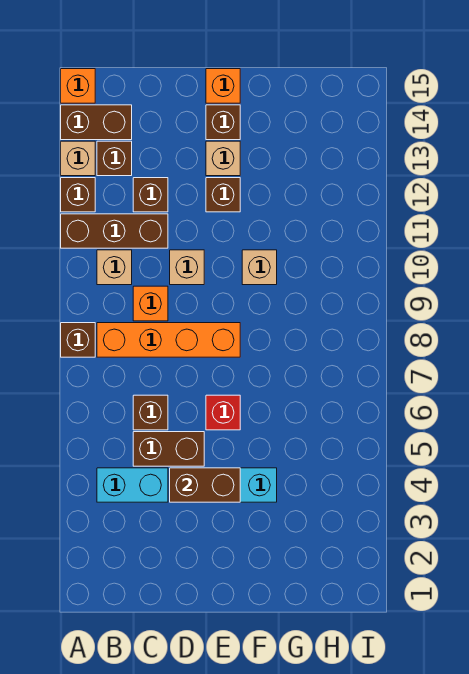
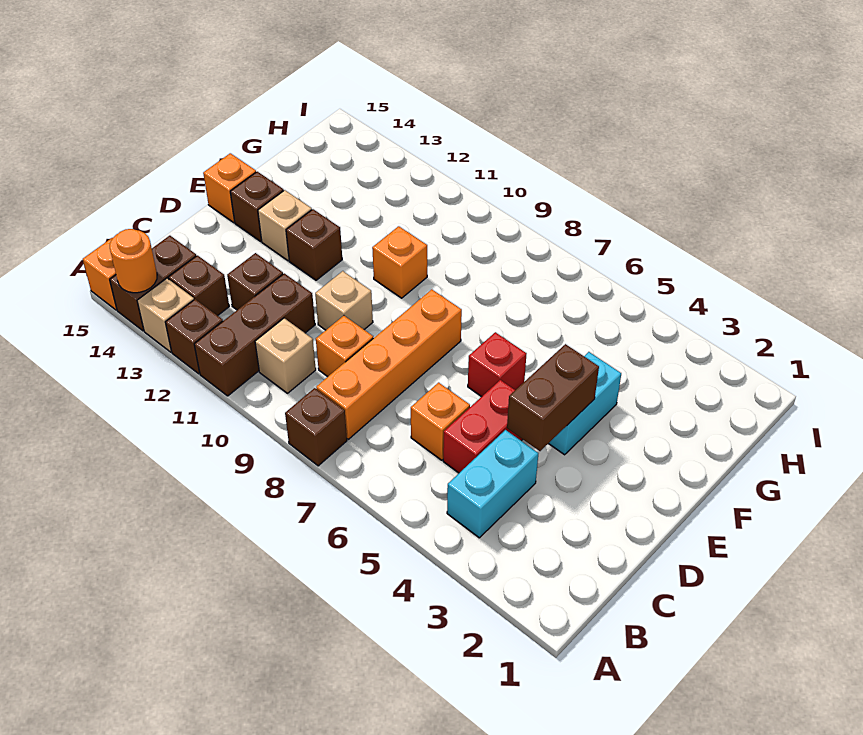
none -> orange round brick A14 level 2
brown brick C5:D5 level 1 -> red brick C5:D5 level 1
brown brick C6 level 1 -> orange brick C6 level 1
tan brick F10 level 1 -> orange brick F10 level 1

